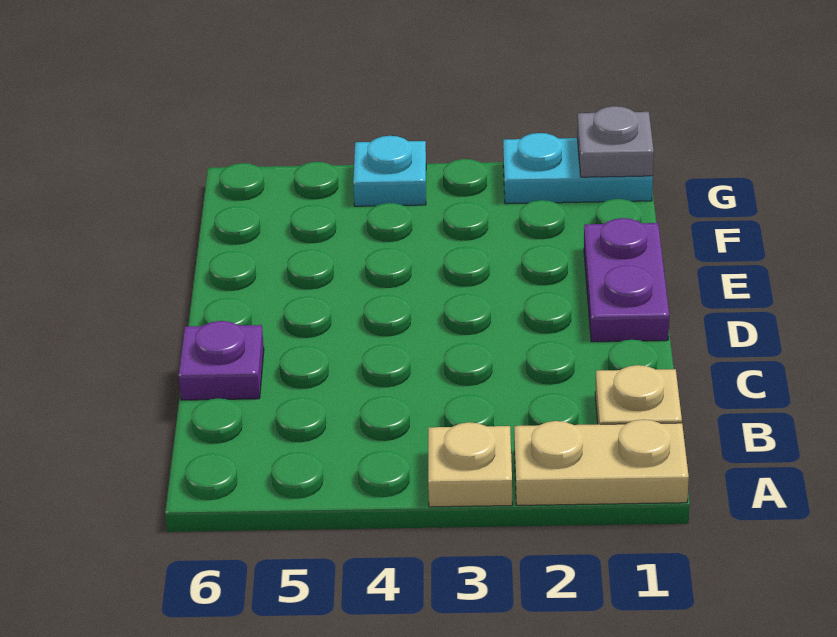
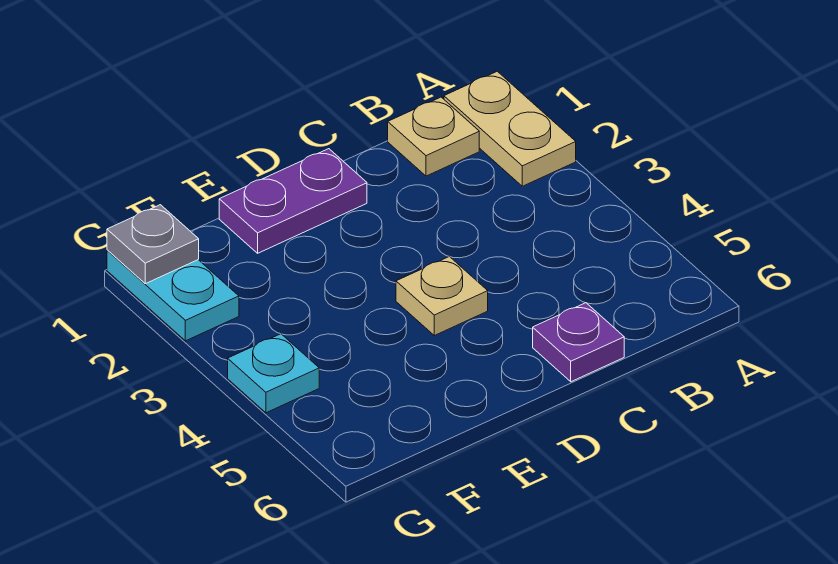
tan plate A3 level 1 -> tan plate D4 level 1

